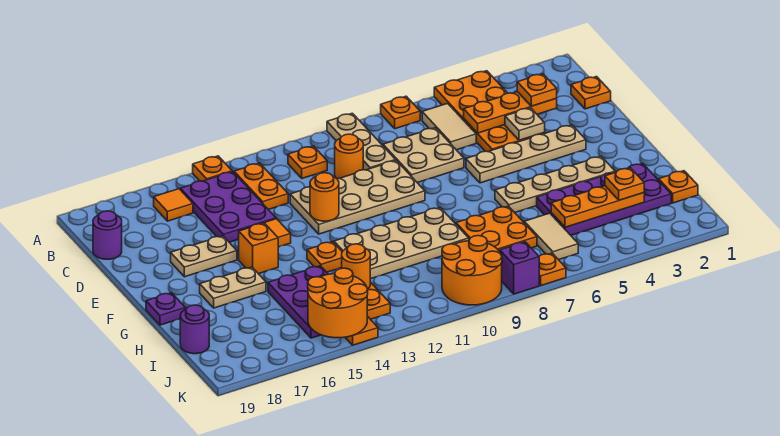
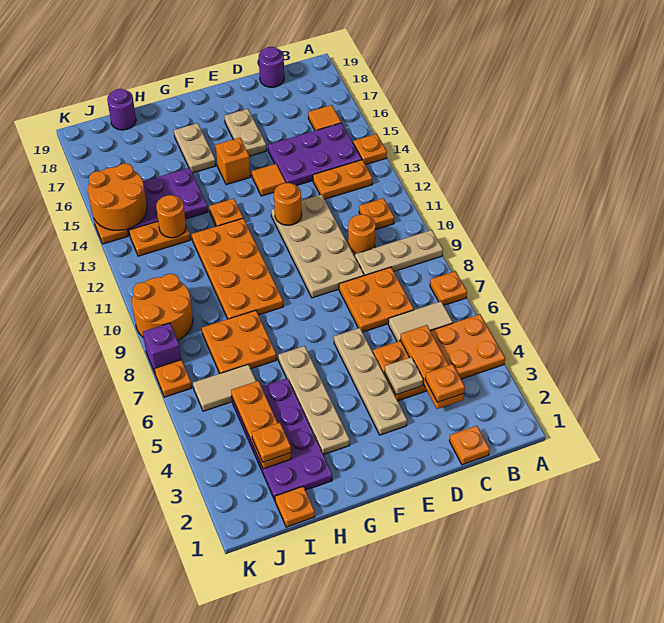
tan plate C7:D8 level 1 -> orange plate C7:D8 level 1
tan plate G9:H12 level 1 -> orange plate G9:H12 level 1
purple plate G19 level 1 -> none

